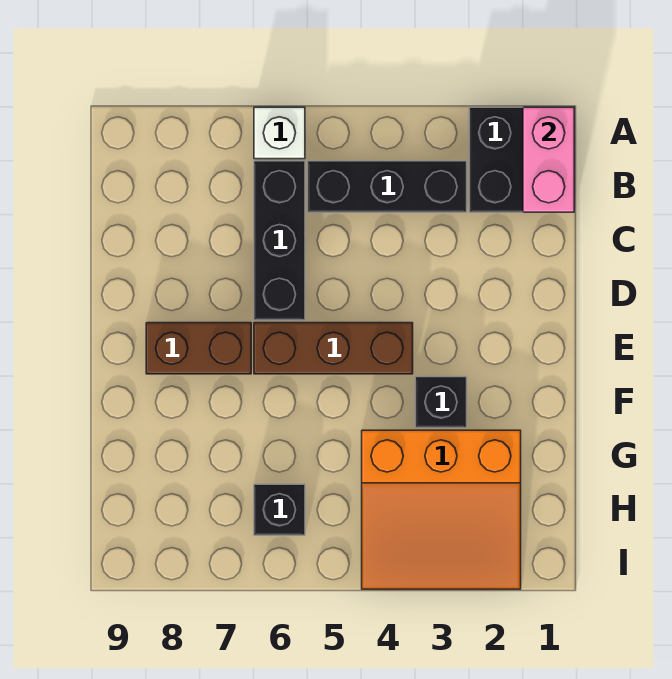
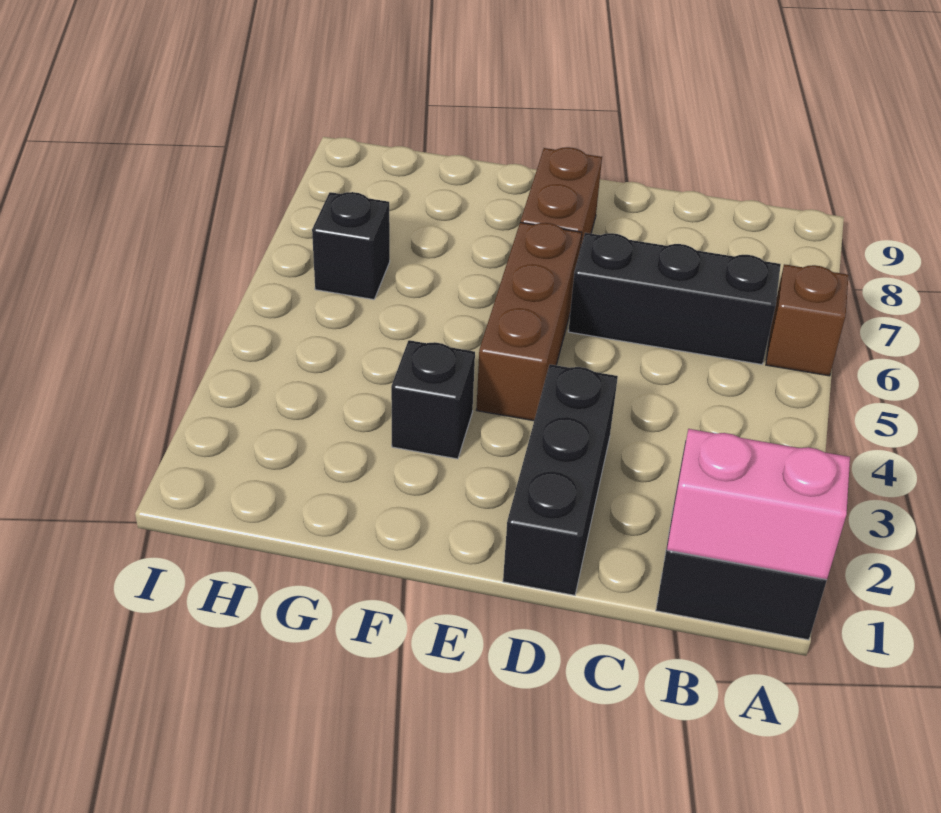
white brick A6 level 1 -> brown brick A6 level 1
black brick B3:B5 level 1 -> black brick D1:D3 level 1
orange slope G2:I4 level 1 top G -> none

